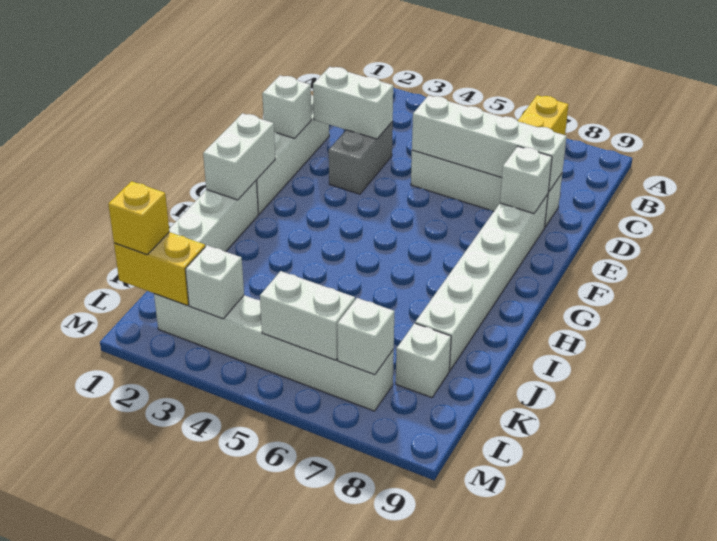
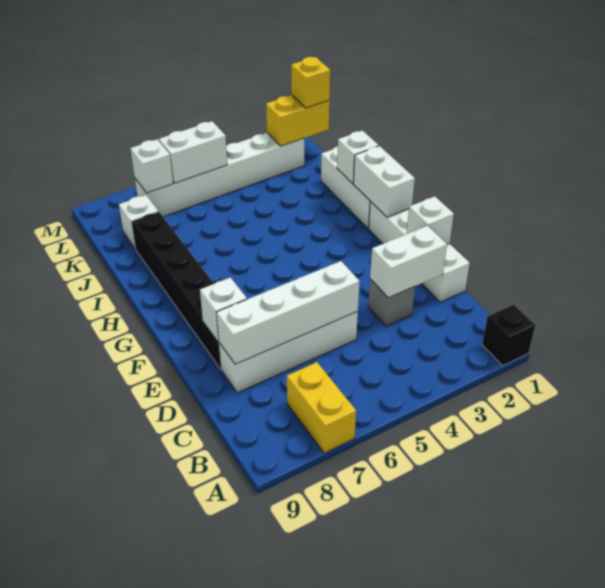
none -> black brick A1 level 1
grey brick D3:E3 level 1 -> grey brick D3 level 1
white brick E8:J8 level 1 -> black brick E8:J8 level 1
white brick L3 level 2 -> white brick I1 level 2

